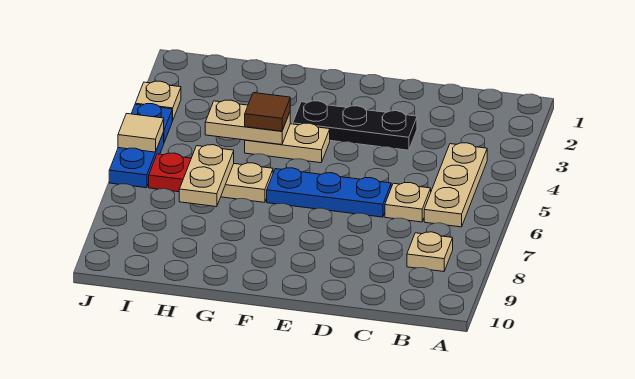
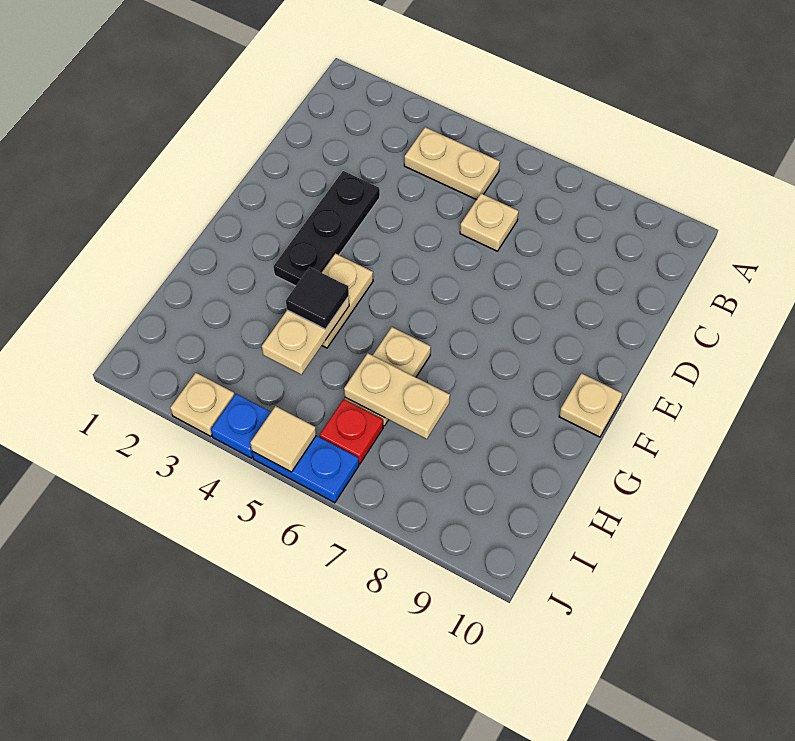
tan plate B4:B6 level 1 -> tan plate B4:B5 level 1
tan plate B8 level 1 -> tan plate F10 level 1
blue plate D6:F6 level 1 -> none
brown tile G4 level 3 -> black tile G4 level 3

